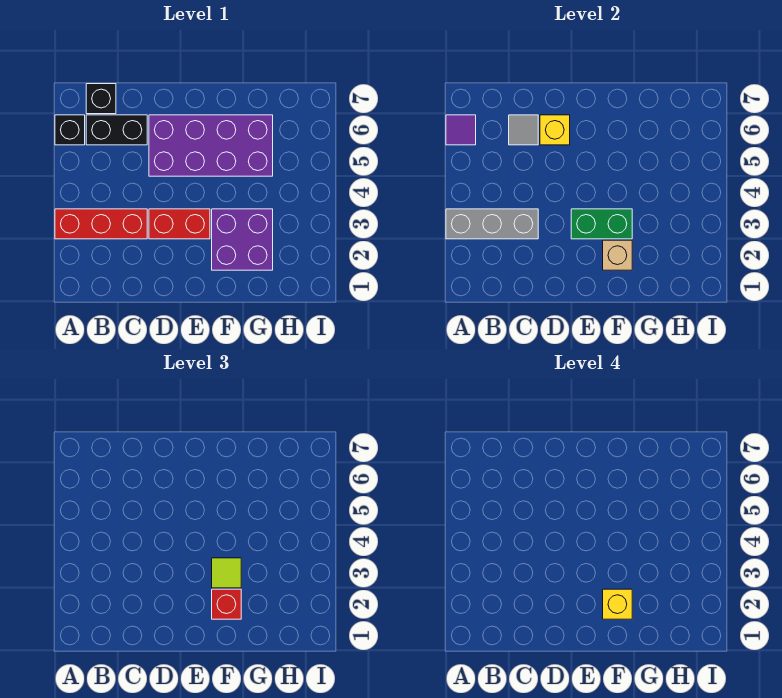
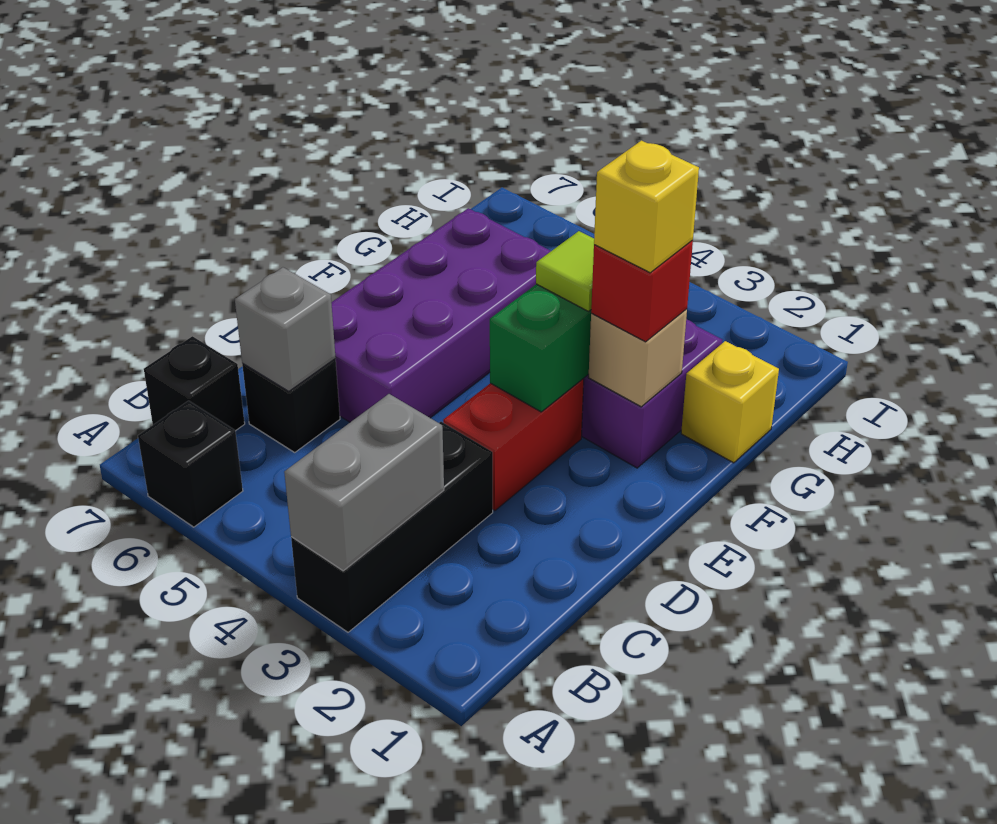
red brick A3:C3 level 1 -> black brick A3:C3 level 1
grey brick A3:C3 level 2 -> grey brick A3:B3 level 2
purple tile A6 level 2 -> none
black brick B6:C6 level 1 -> black brick C6 level 1
grey tile C6 level 2 -> grey brick C6 level 2
yellow brick D6 level 2 -> yellow brick G1 level 1

